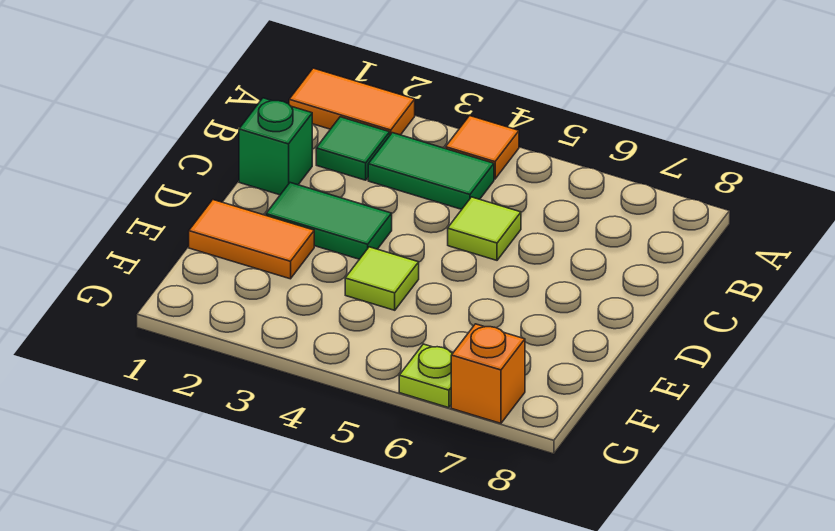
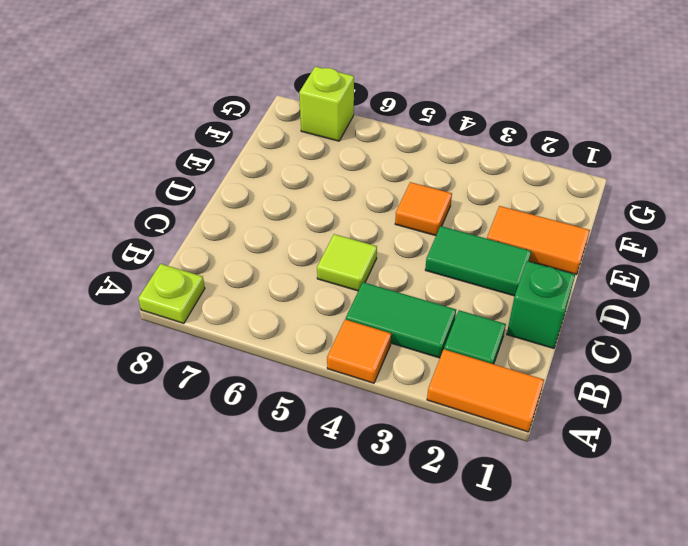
lime tile E4 level 1 -> orange tile E4 level 1
lime plate G6 level 1 -> lime plate A8 level 1
orange brick G7 level 1 -> lime brick G7 level 1

